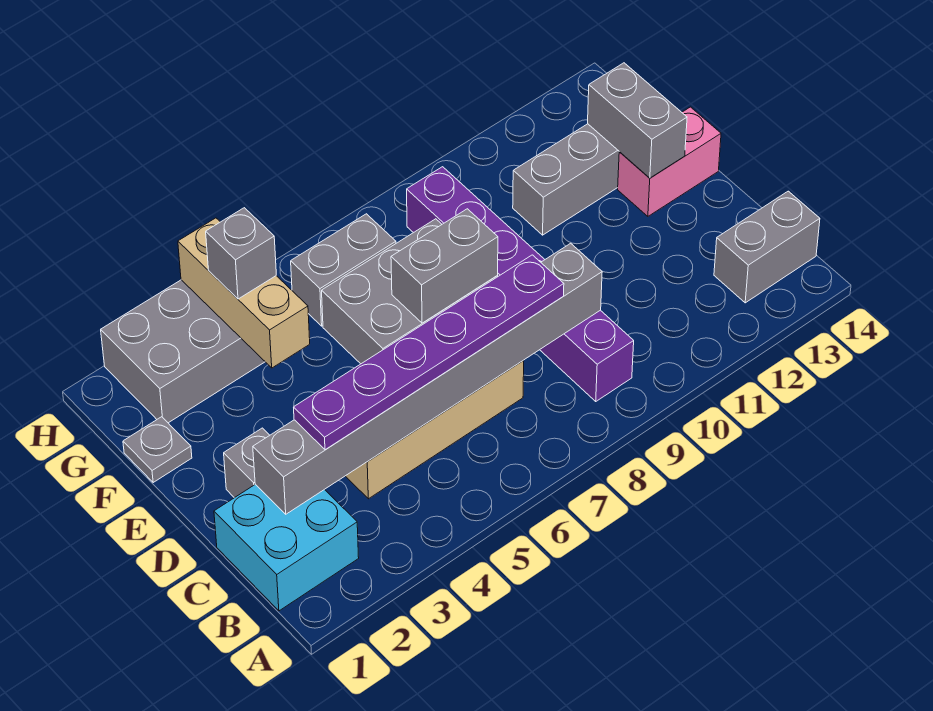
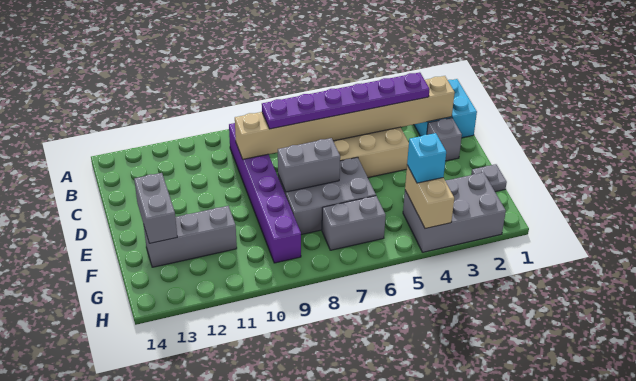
grey brick B13:B14 level 1 -> none
grey brick C2:C9 level 2 -> tan brick C2:C9 level 2
pink brick E13:E14 level 1 -> none
tan brick F4:H4 level 2 -> tan brick G4:H4 level 2
grey brick G4 level 3 -> cyan brick G4 level 3

